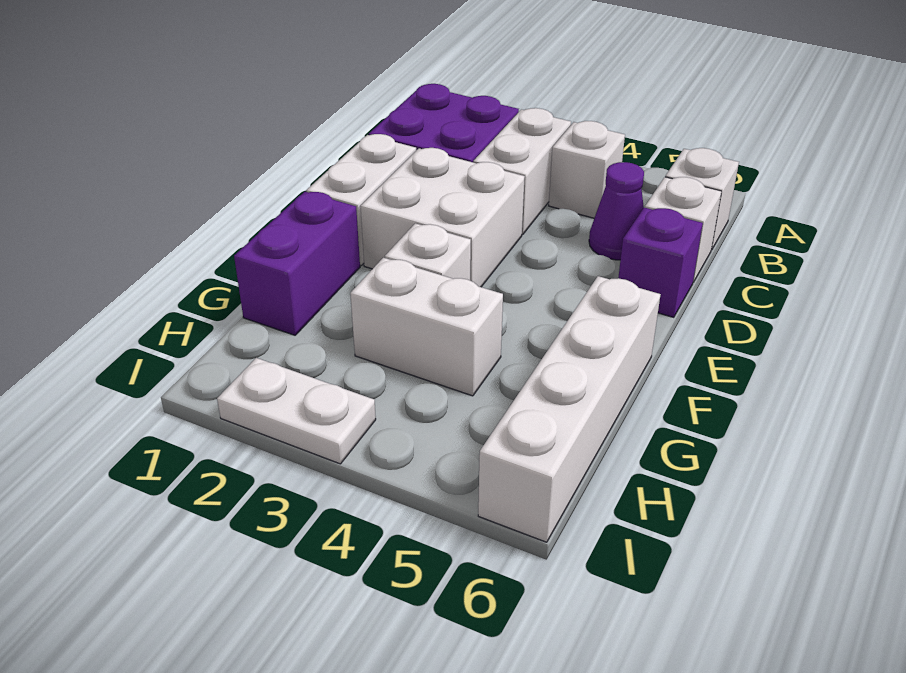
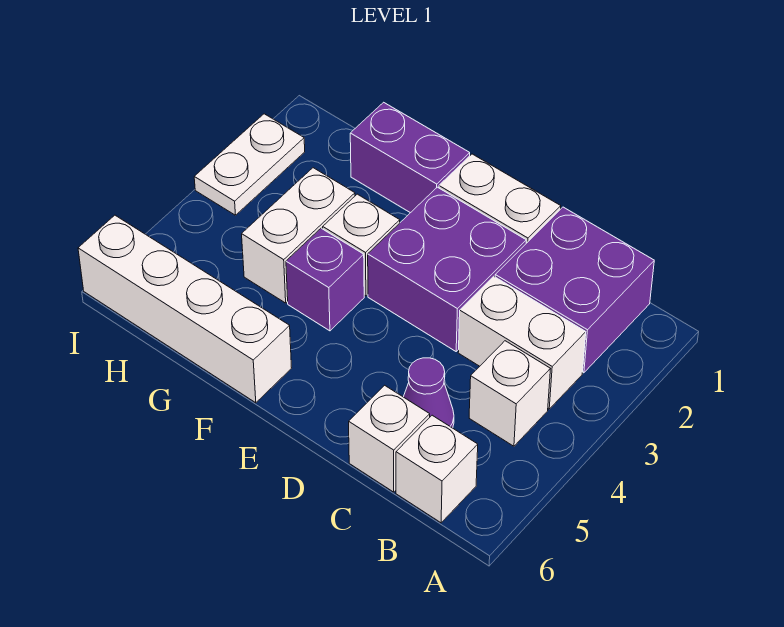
white brick D2:E3 level 1 -> purple brick D2:E3 level 1
purple brick D6 level 1 -> purple brick F4 level 1

